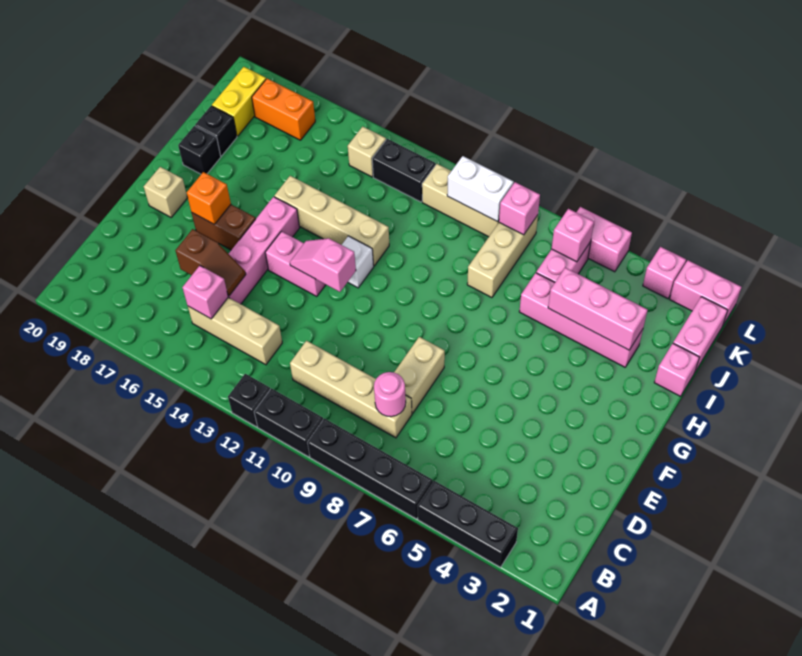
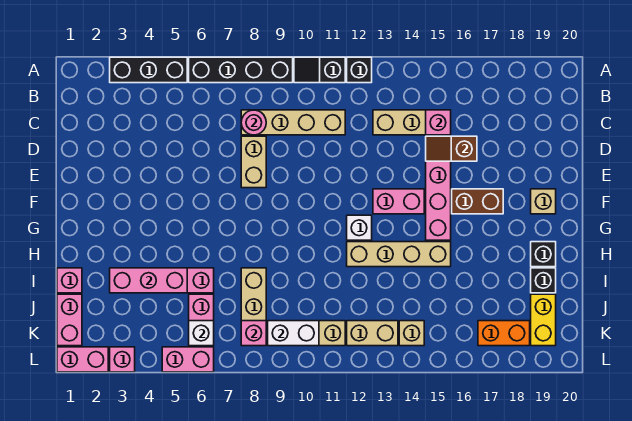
black brick A10:A11 level 1 -> black slope A10:A11 level 1 top 11
pink slope F12:F13 level 2 top 12 -> none
orange brick F17 level 2 -> none
pink brick K6 level 2 -> white brick K6 level 2
black brick K12:K13 level 1 -> tan brick K12:K13 level 1

